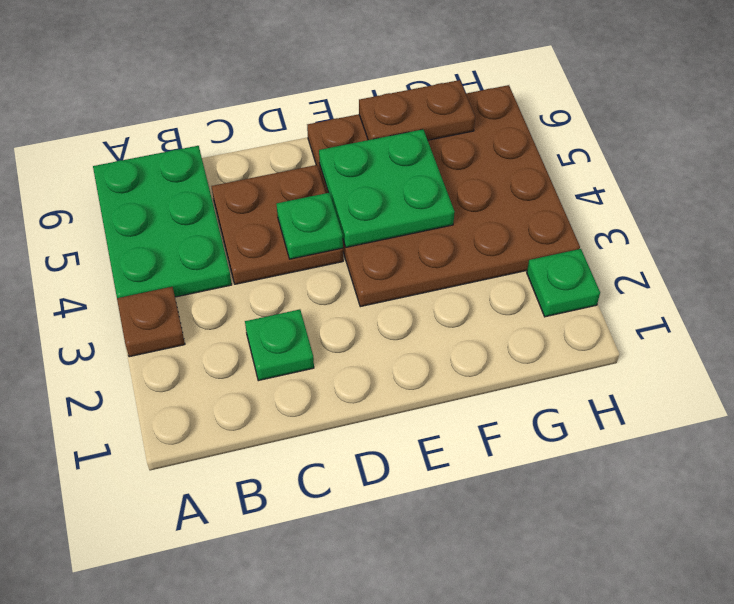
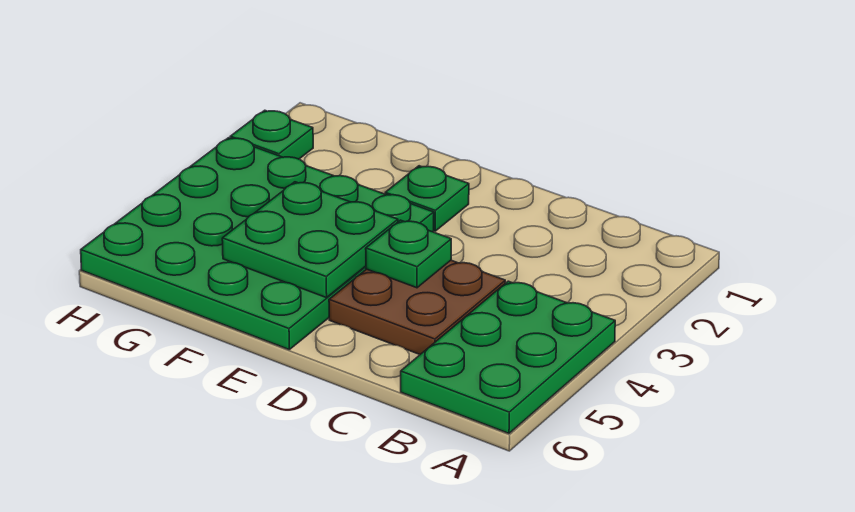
brown plate A3 level 1 -> none
green plate C2 level 1 -> green plate E2 level 1
brown plate E3:H6 level 1 -> green plate E3:H6 level 1
brown plate F6:G6 level 2 -> none

